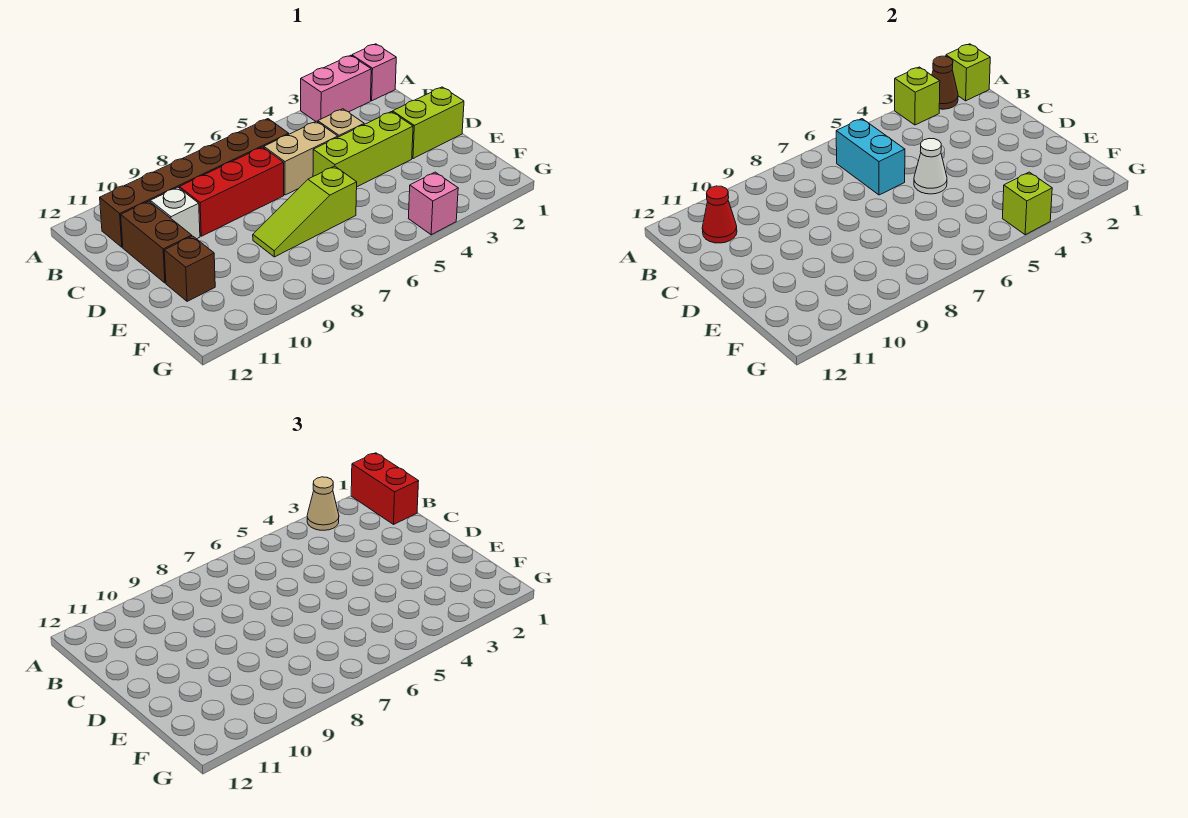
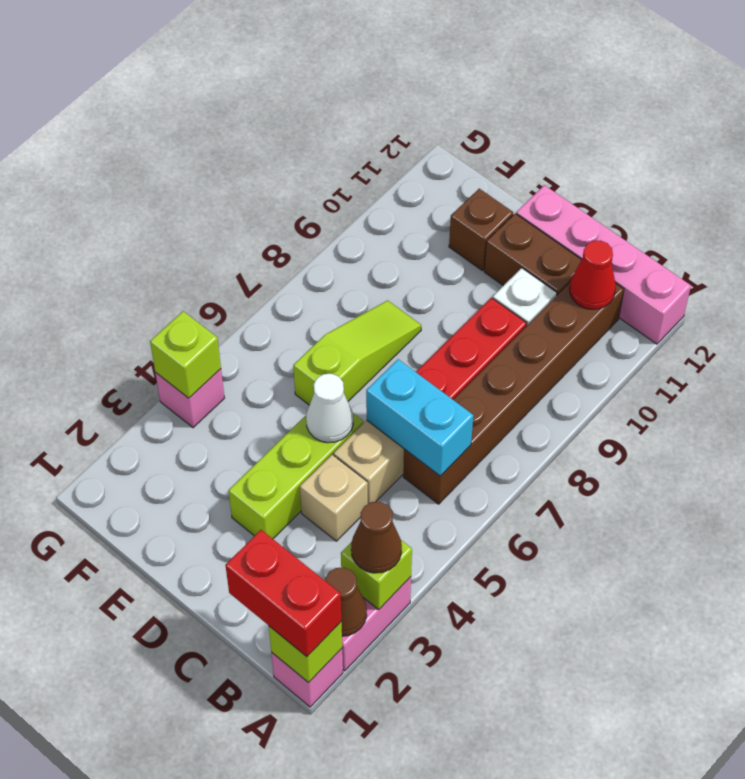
tan cone A3 level 3 -> brown cone A3 level 3
none -> pink brick A12:D12 level 1
lime brick D1:D2 level 1 -> none

